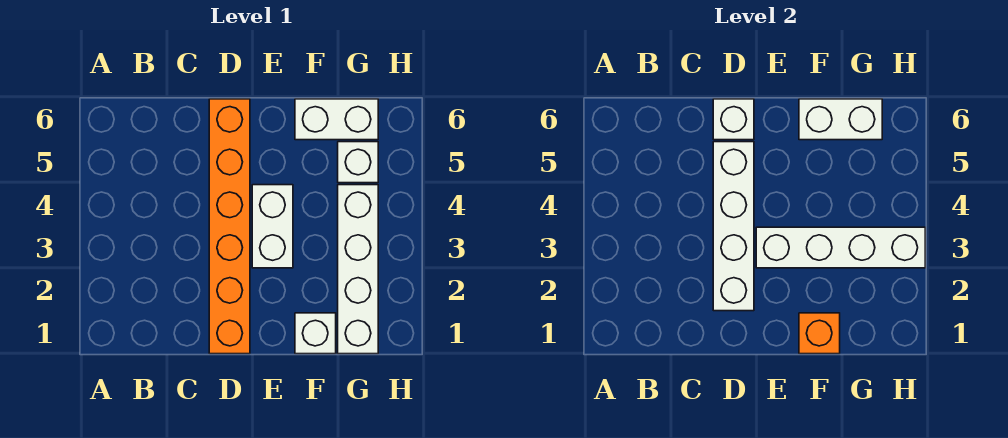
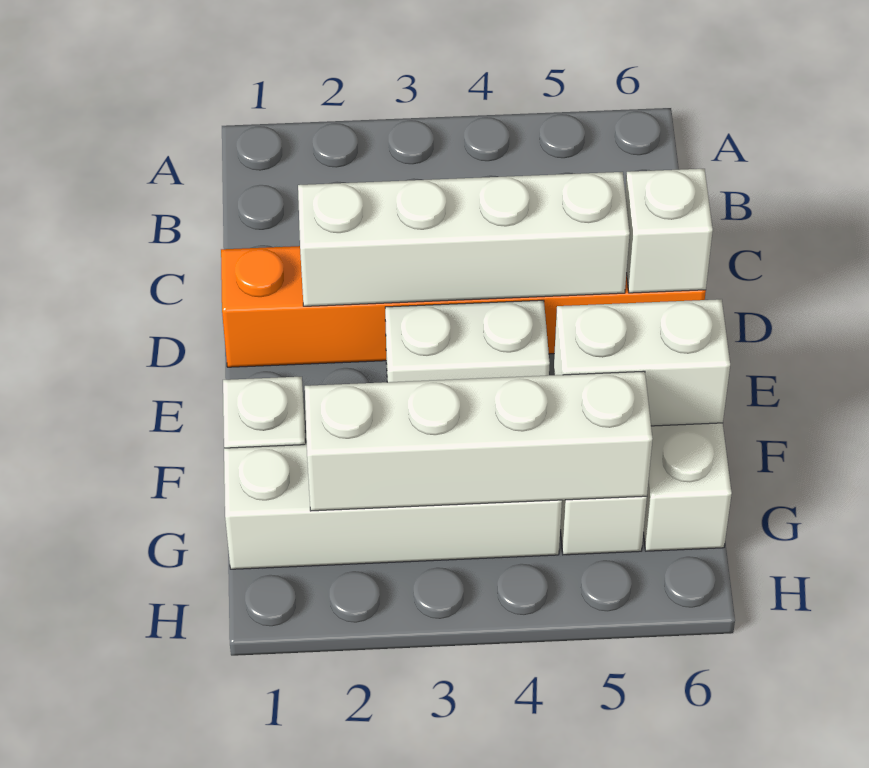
white brick E3:H3 level 2 -> white brick G2:G5 level 2
orange brick F1 level 2 -> none
white brick F6:G6 level 2 -> white brick F5:F6 level 2

